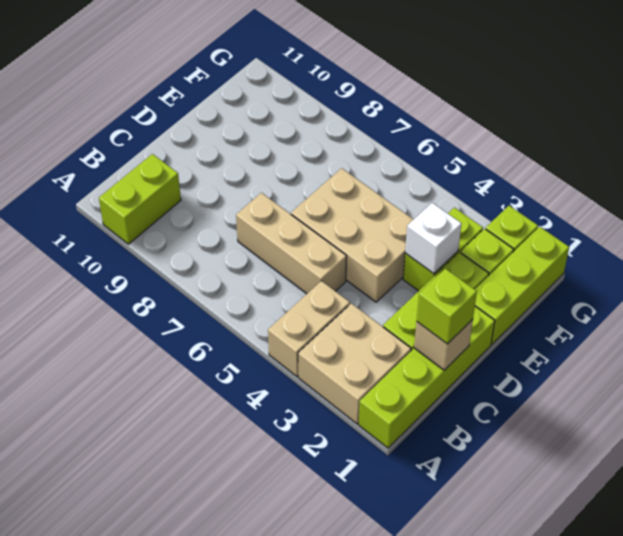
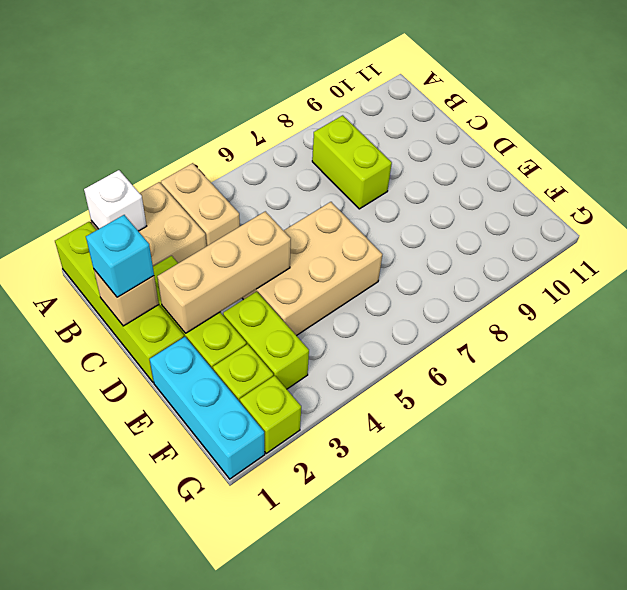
lime brick A10:B10 level 1 -> lime brick B8:C8 level 1
lime brick C1 level 3 -> cyan brick C1 level 3
tan brick C5:C7 level 1 -> tan brick D2:D4 level 2
lime brick E1:G1 level 1 -> cyan brick E1:G1 level 1
white brick E3 level 2 -> white brick A2 level 2

